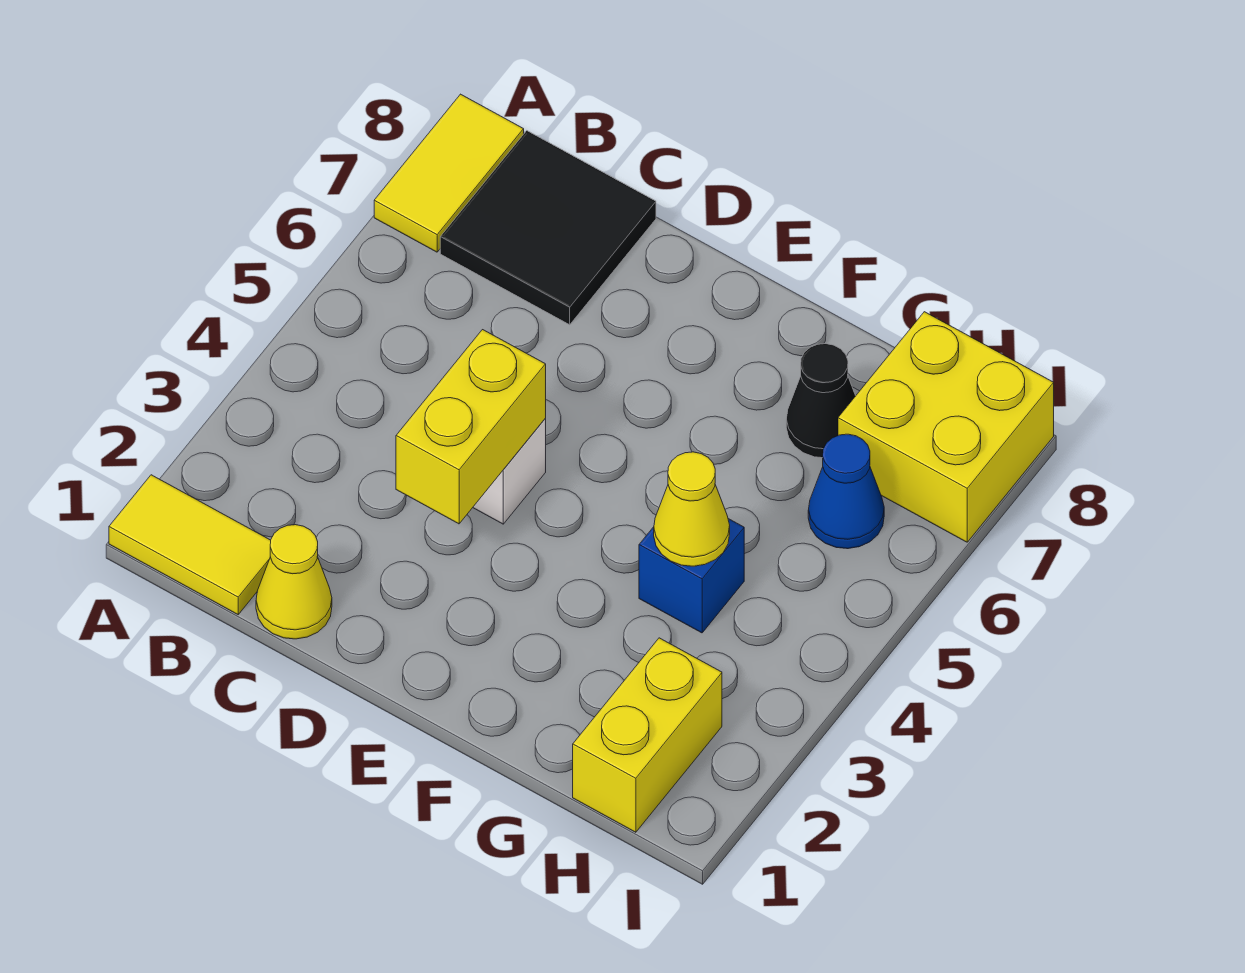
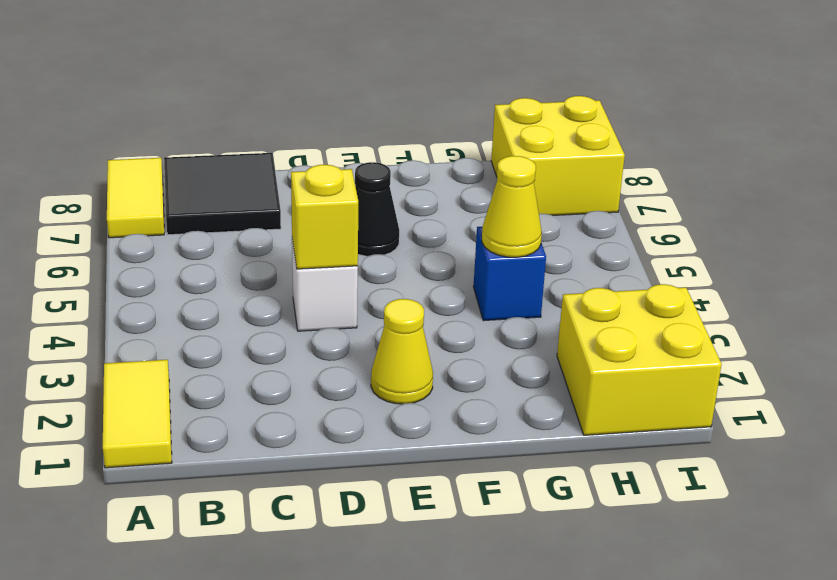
yellow tile A1:B1 level 1 -> yellow tile A1:A2 level 1
yellow cone C1 level 1 -> yellow cone E2 level 1
yellow brick D3:D4 level 2 -> yellow brick D4 level 2
black cone G7 level 1 -> black cone E6 level 1
yellow brick H1:H2 level 1 -> yellow brick H1:I2 level 1
blue cone H6 level 1 -> none

